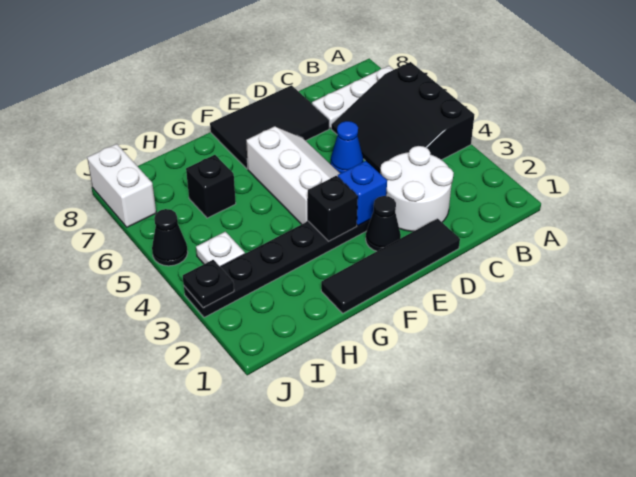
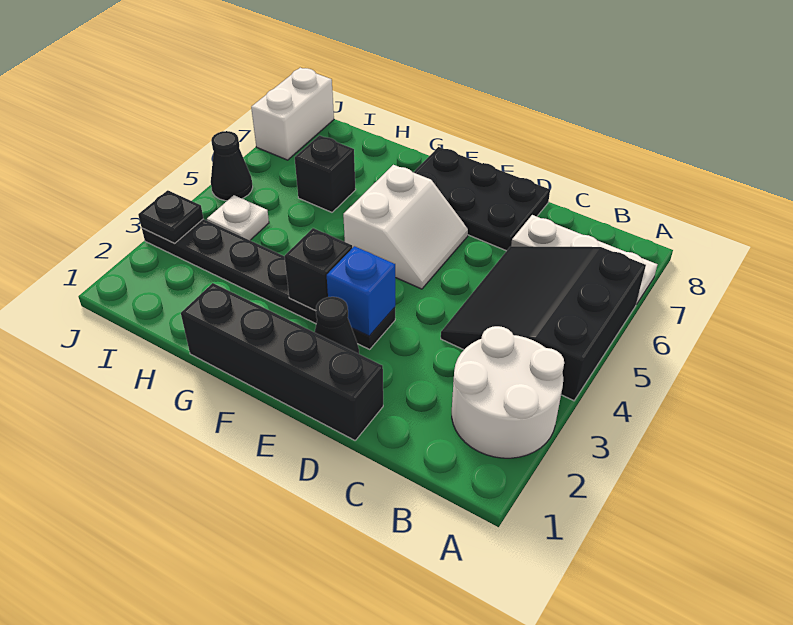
white round brick C2:D3 level 1 -> white round brick A2:B3 level 1
black tile D1:G1 level 1 -> black brick D1:G1 level 1
blue cone D5 level 1 -> none
black tile D7:F8 level 1 -> black plate D7:F8 level 1
white slope E4:F6 level 1 top F -> white slope E5:F6 level 1 top F

